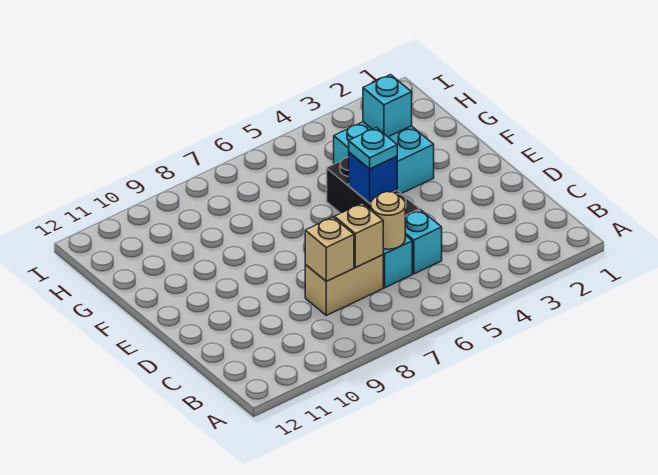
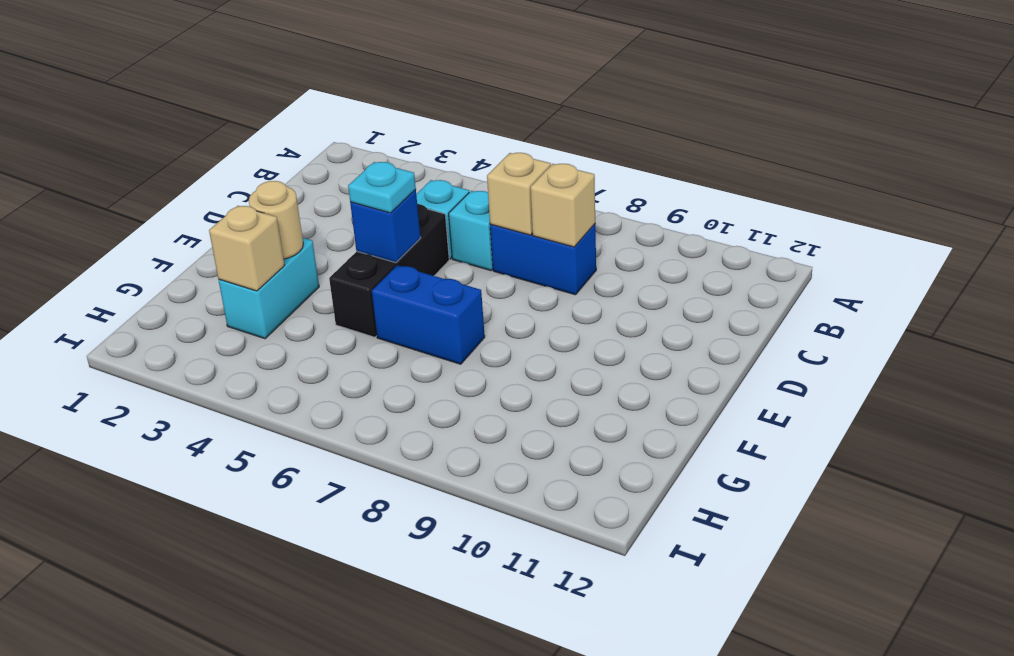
tan round brick C6 level 2 -> tan round brick F3 level 2
tan brick C7:C8 level 1 -> blue brick C7:C8 level 1
cyan brick F3:G4 level 1 -> cyan brick F3:G3 level 1
none -> blue brick F6:F7 level 1
cyan brick G3 level 2 -> tan brick G3 level 2

